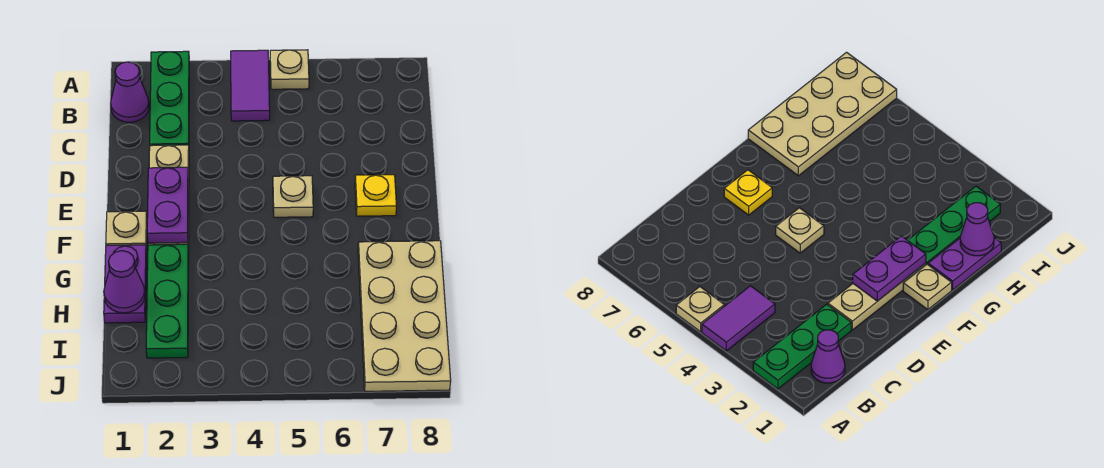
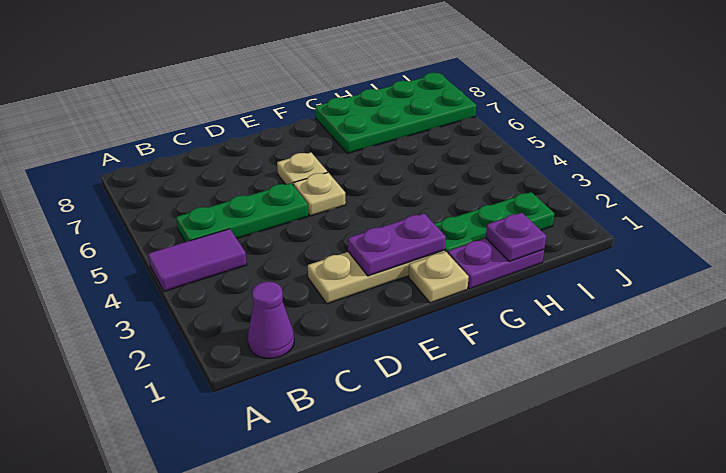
green plate A2:C2 level 1 -> green plate B5:D5 level 1
tan plate A5 level 1 -> tan plate E6 level 1
yellow plate E7 level 1 -> none
tan plate G7:J8 level 1 -> green plate G7:J8 level 1
purple cone H1 level 2 -> purple plate H1 level 2

